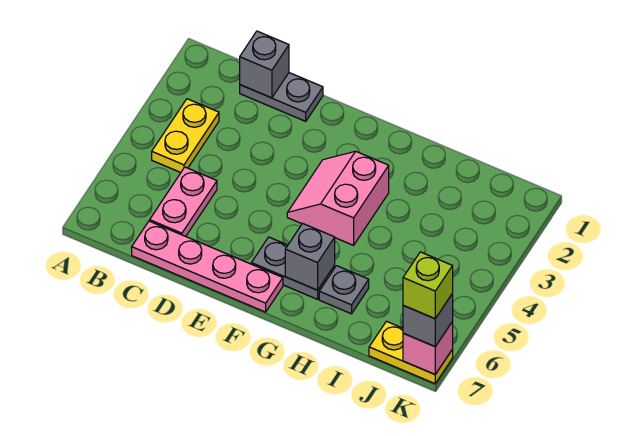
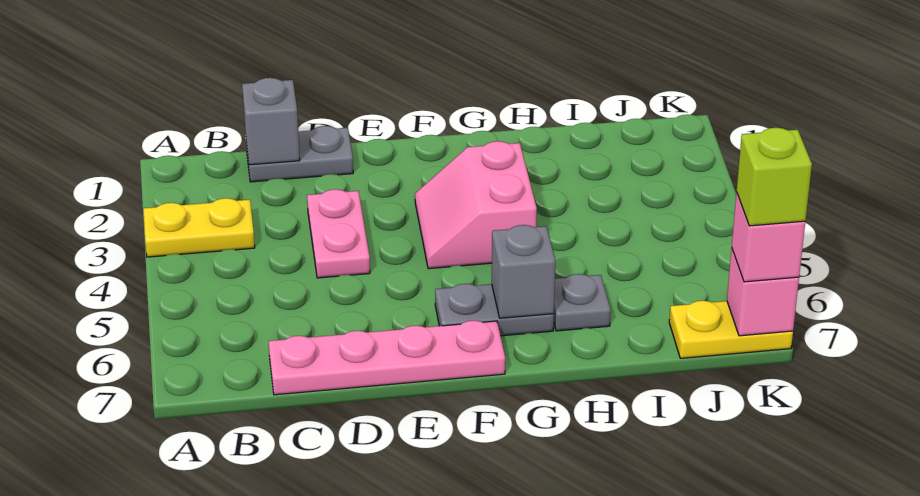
yellow plate B3:B4 level 1 -> yellow plate A3:B3 level 1
pink plate C5:C6 level 1 -> pink plate D3:D4 level 1
grey brick K7 level 3 -> pink brick K7 level 3

